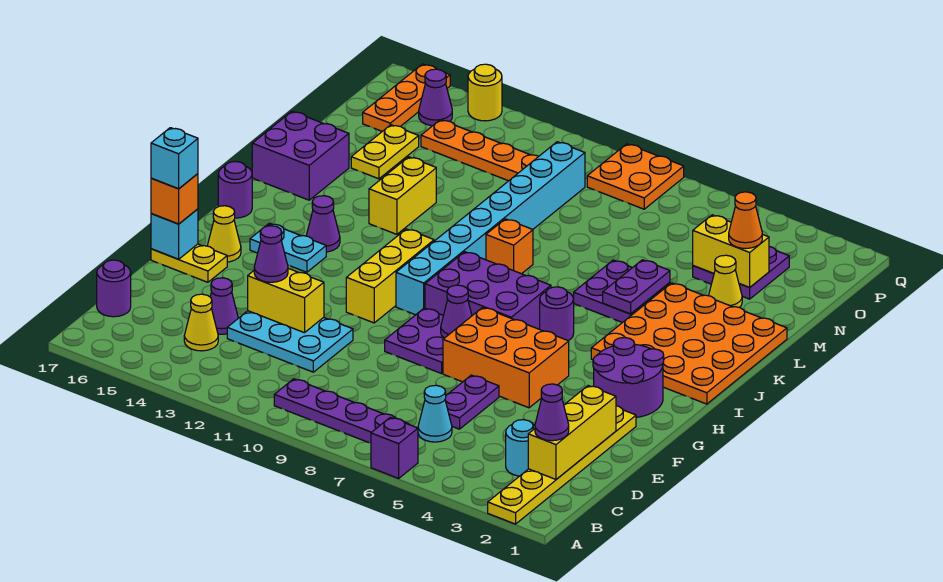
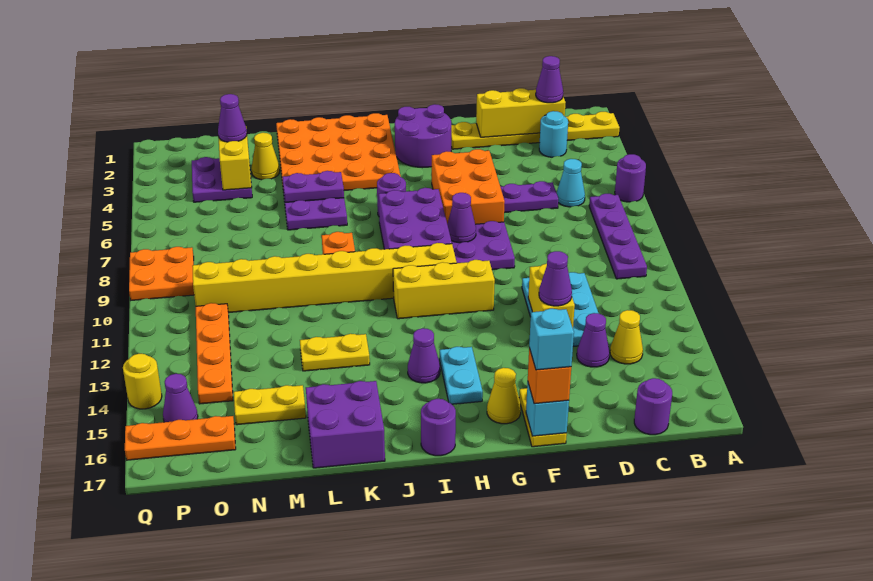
purple brick A6 level 1 -> purple round brick A6 level 1
cyan brick H10:O10 level 1 -> yellow brick H10:O10 level 1
yellow brick K13:L13 level 1 -> yellow plate K13:L13 level 1
orange cone N3 level 3 -> purple cone N3 level 3

